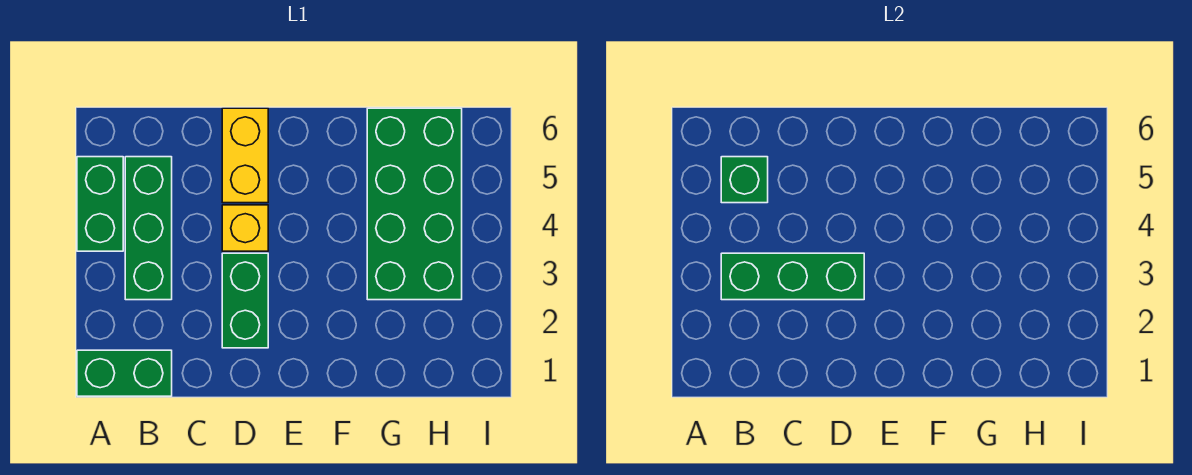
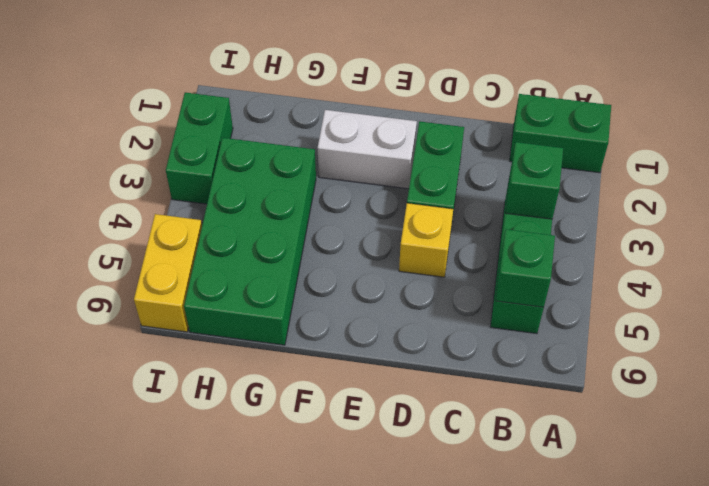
green brick A4:A5 level 1 -> green brick I2:I3 level 1
green brick B3:D3 level 2 -> green brick B3 level 2
yellow brick D5:D6 level 1 -> yellow brick I5:I6 level 1
none -> white brick E2:F2 level 1

